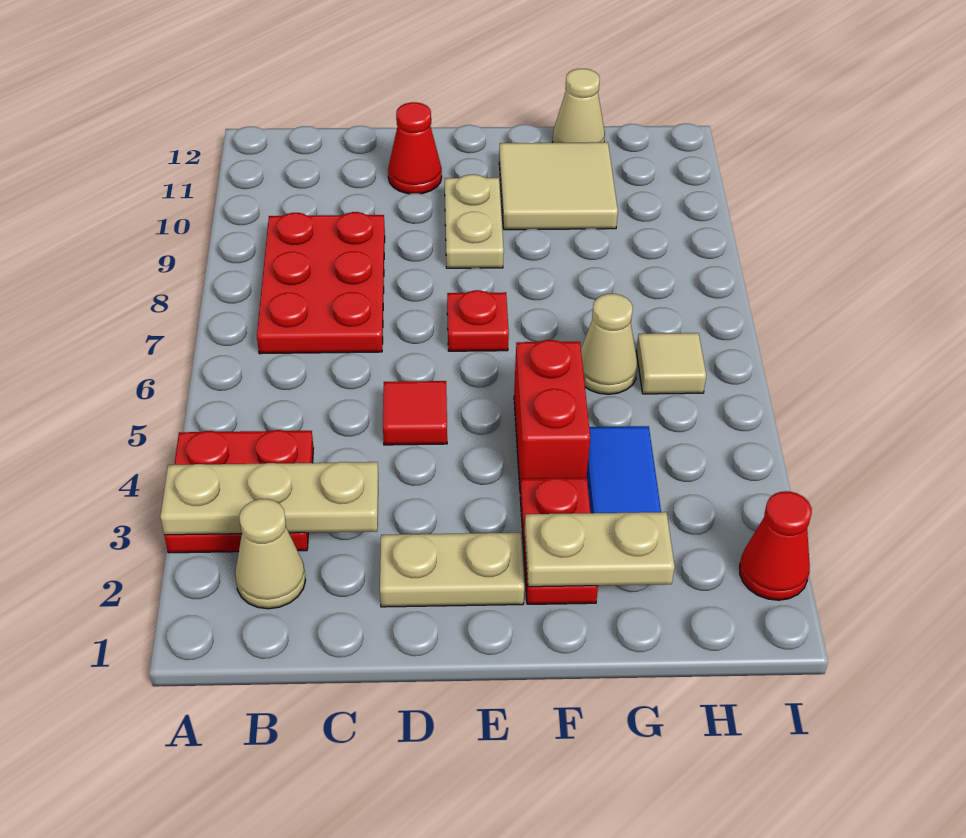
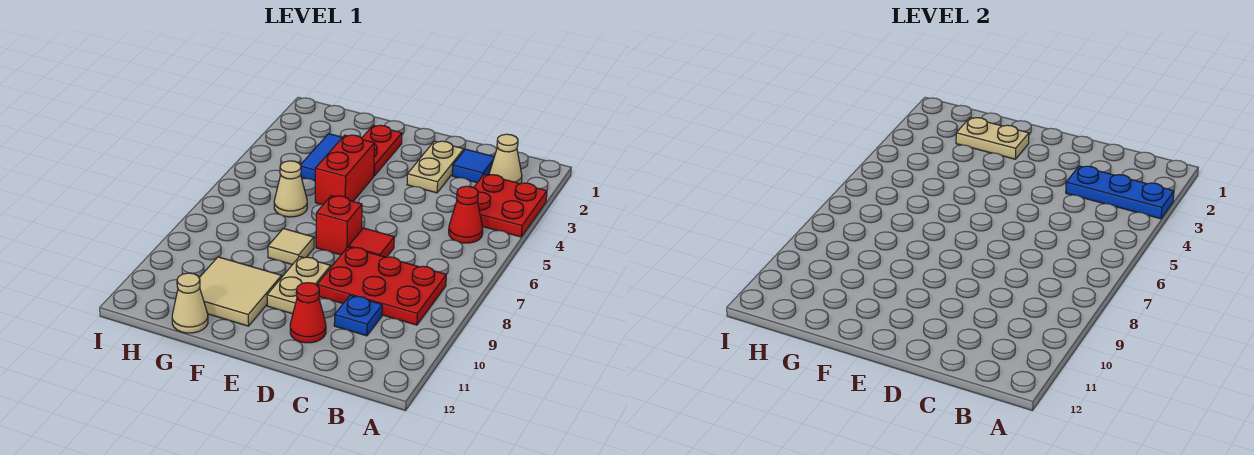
tan plate A3:C3 level 2 -> blue plate A3:C3 level 2
red plate B7:C9 level 1 -> red plate B8:D9 level 1
none -> blue tile C2 level 1
none -> blue plate C10 level 1
tan plate D2:E2 level 1 -> tan plate D2:D3 level 1
red tile D5 level 1 -> red tile D7 level 1
red plate E7 level 1 -> red brick E7 level 1
tan tile H6 level 1 -> tan tile F8 level 1
red cone I2 level 1 -> red cone B5 level 1

